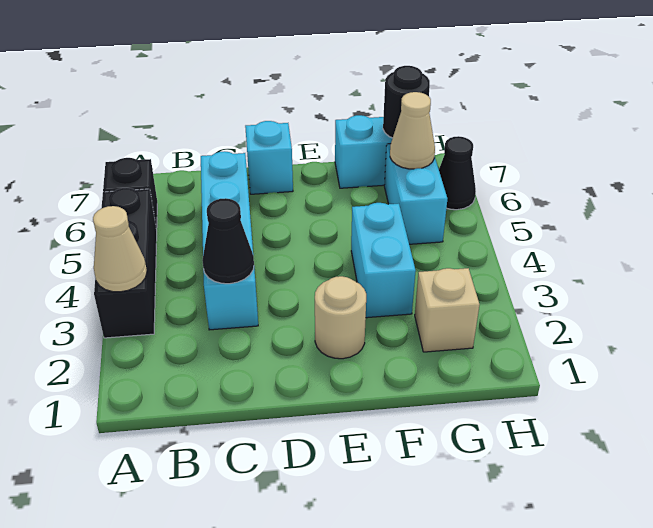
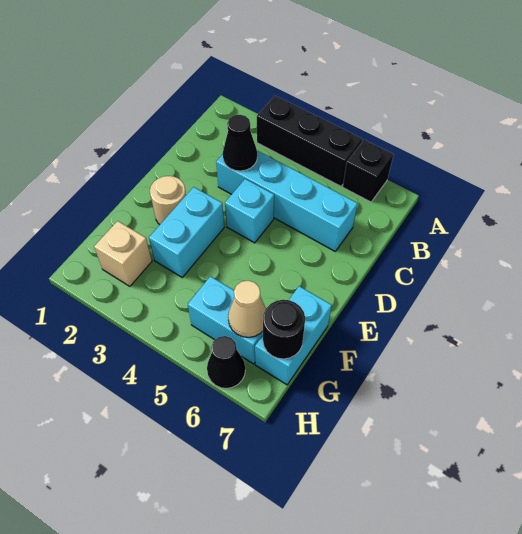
tan cone A3 level 2 -> none
cyan brick D7 level 1 -> cyan brick D4 level 1
cyan brick F3:F4 level 1 -> cyan brick E3:F3 level 1

